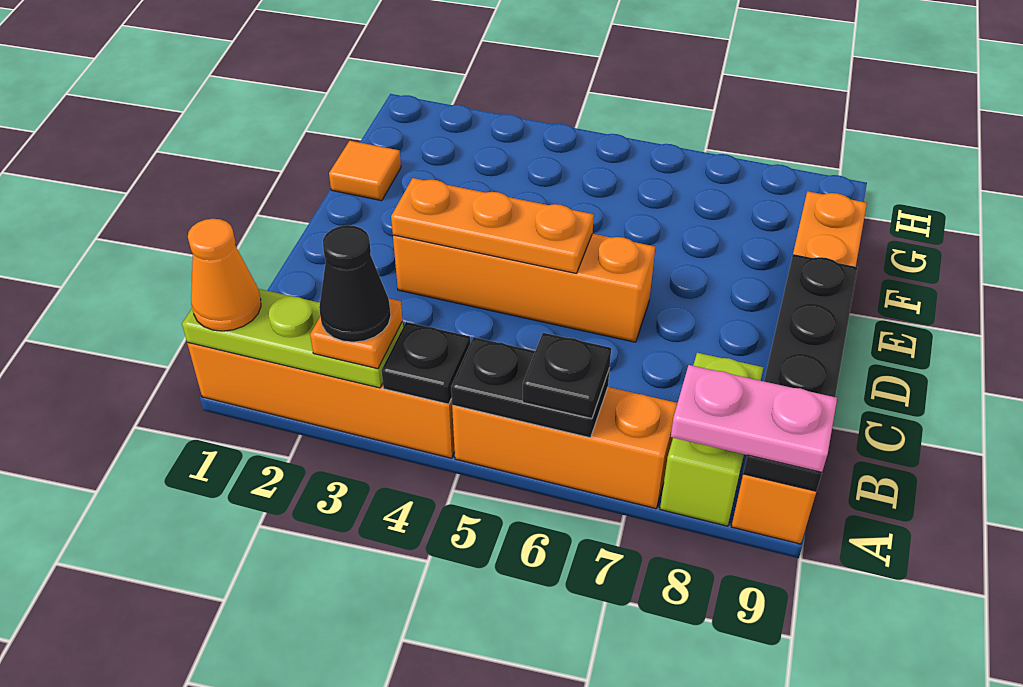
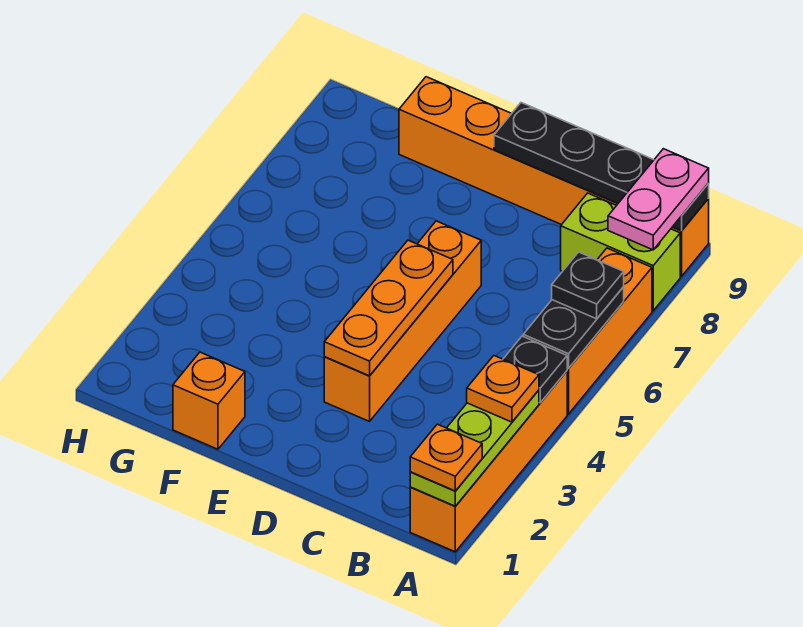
orange cone A1 level 3 -> orange plate A1 level 3
black cone A3 level 4 -> none
orange tile F1 level 1 -> orange brick F1 level 1

